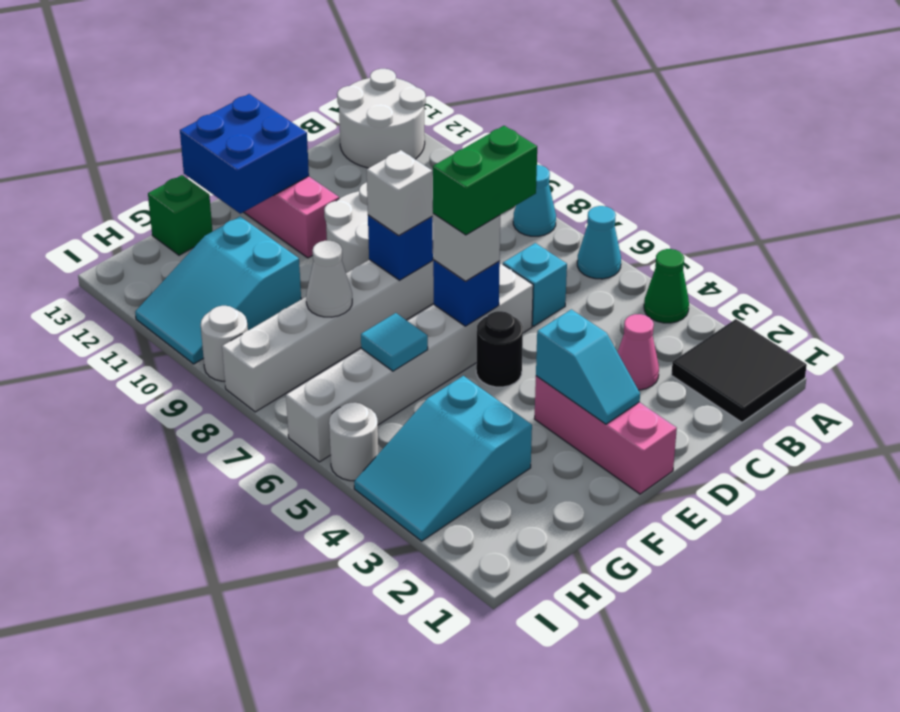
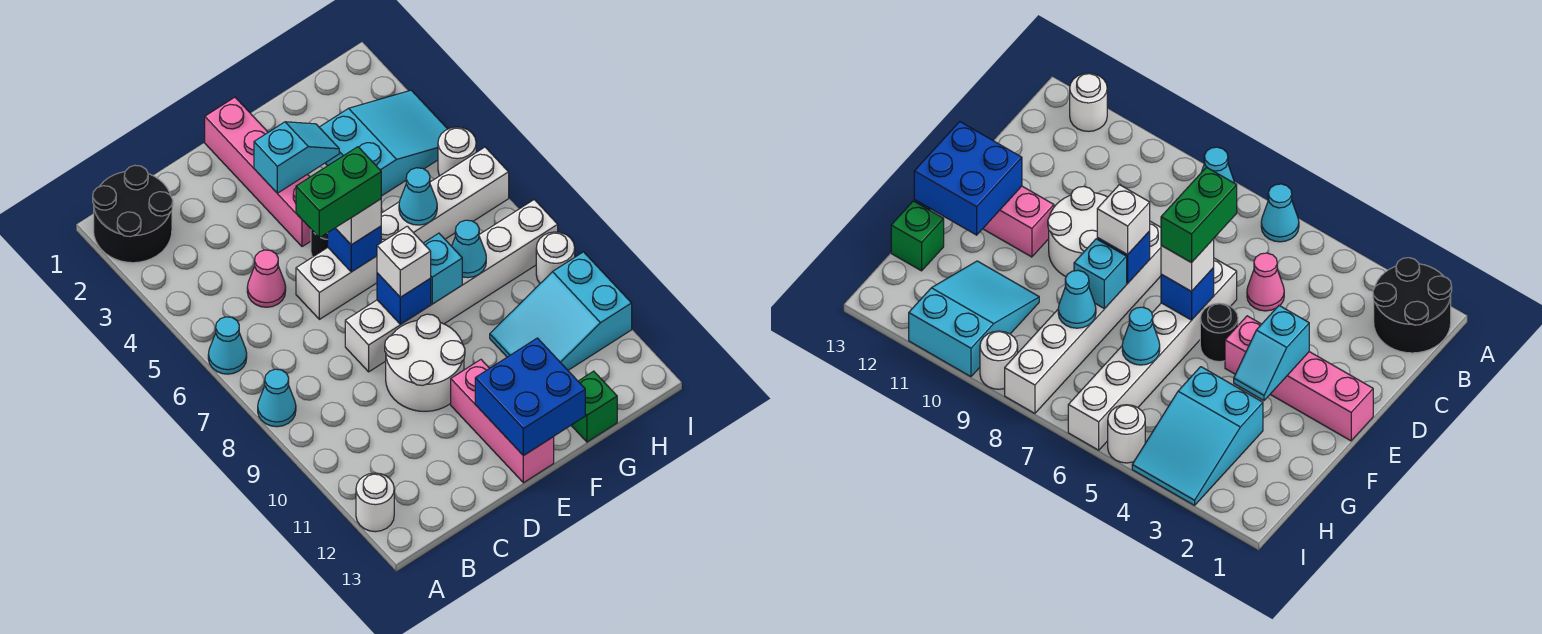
black tile A1:B2 level 1 -> black round brick A1:B2 level 1
green cone A4 level 1 -> none
white round brick A12:B13 level 1 -> white round brick A12 level 1
pink cone C3 level 1 -> pink cone C5 level 1
cyan brick C6 level 1 -> cyan brick F8 level 2
pink brick E1:E3 level 1 -> pink brick E1:E4 level 1
cyan slope E2:E3 level 2 top 3 -> cyan slope E3:F3 level 2 top E
cyan tile G6 level 2 -> cyan cone G6 level 2
white cone G8 level 2 -> cyan cone G8 level 2
cyan slope G10:I11 level 1 top G -> cyan slope G10:I11 level 1 top I

